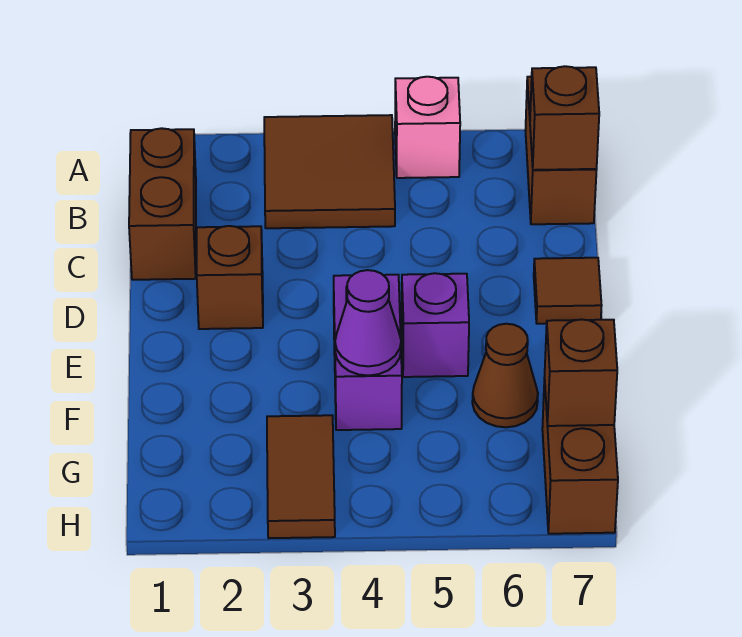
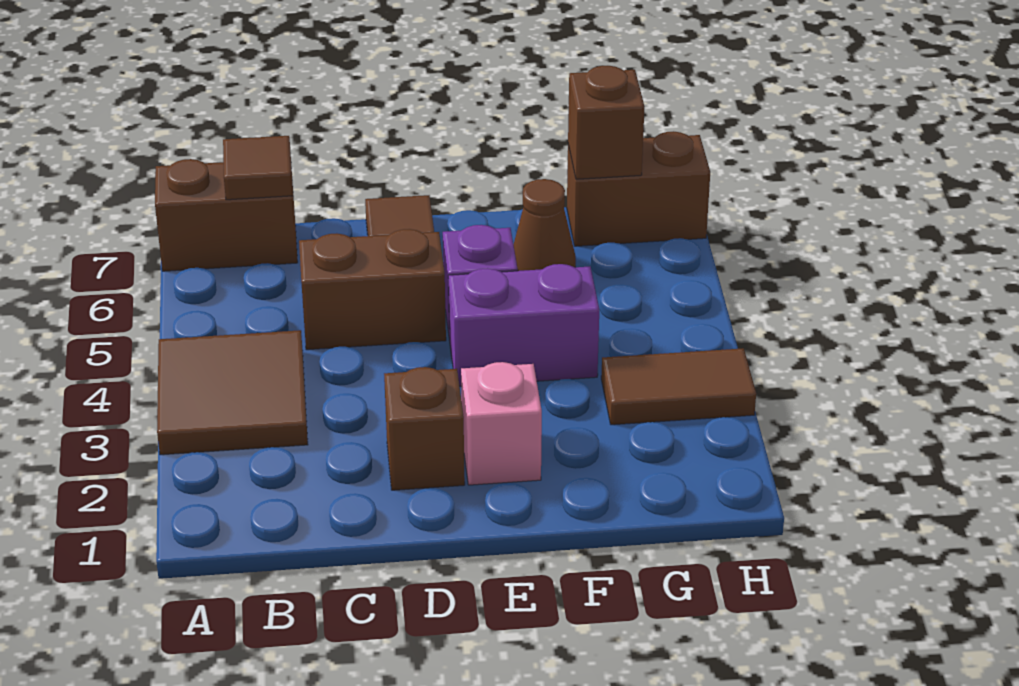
pink brick A5 level 1 -> pink brick E2 level 1
brown brick B1:C1 level 1 -> brown brick C5:D5 level 1
brown brick B7 level 2 -> brown tile B7 level 2
purple cone F4 level 2 -> none

